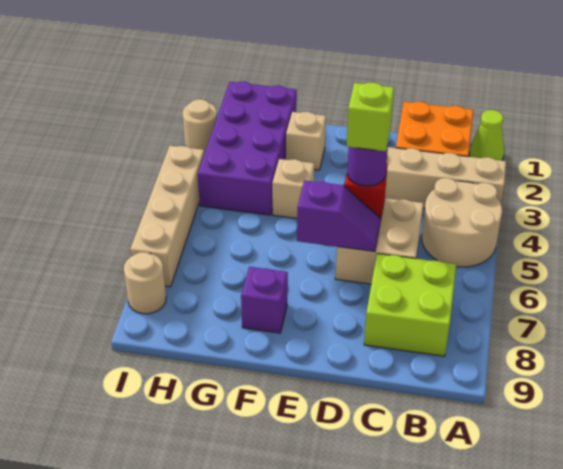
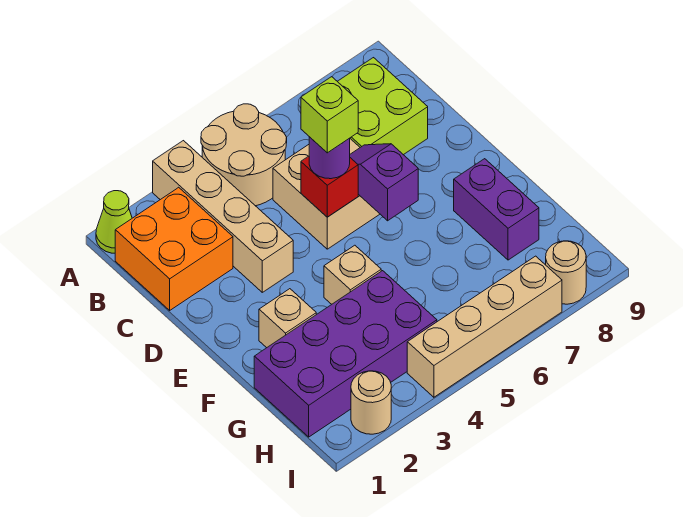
purple brick F8 level 1 -> purple brick F8:G8 level 1

